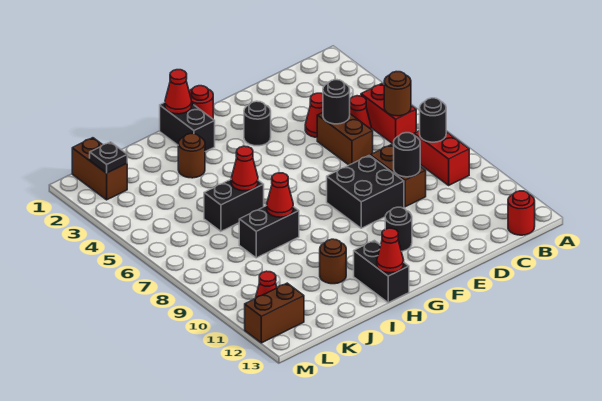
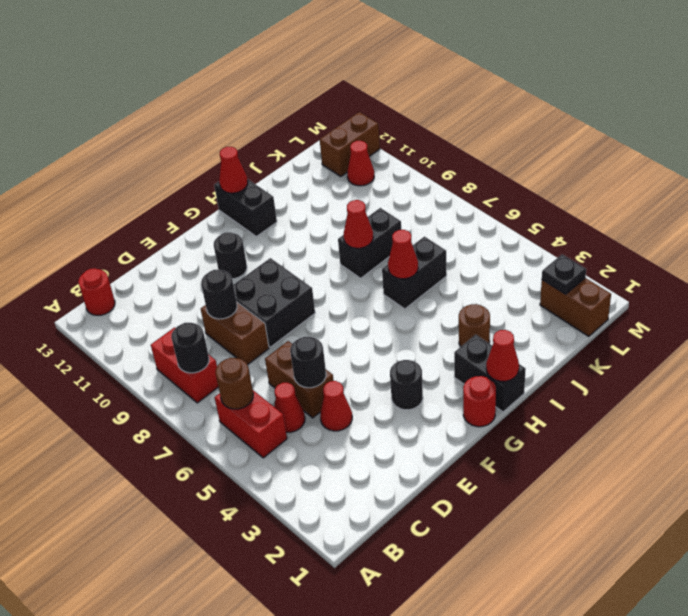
brown round brick I11 level 1 -> none

